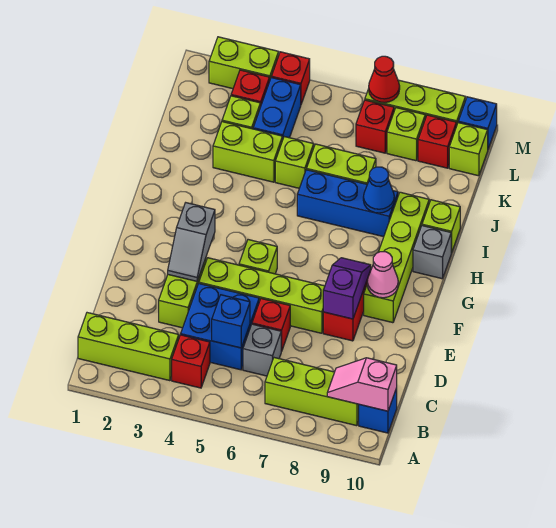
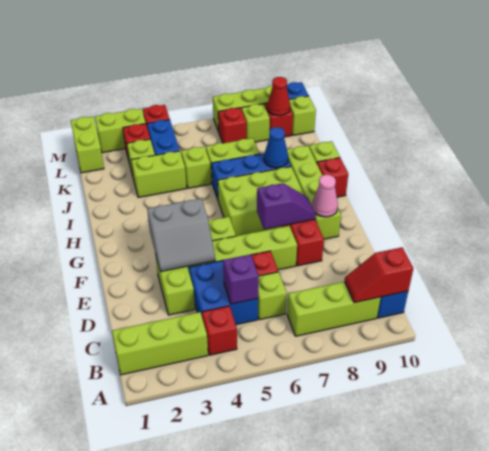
pink slope B9:B10 level 2 top 10 -> red slope B9:B10 level 2 top 10
blue brick C5 level 2 -> purple brick C5 level 2
grey brick C6 level 1 -> lime brick C6 level 1
grey slope E3:F3 level 2 top F -> grey slope E3:F4 level 2 top F
purple slope E8:F8 level 2 top E -> purple slope F7:F8 level 2 top 7
none -> lime brick G6:H8 level 1
grey brick H10 level 1 -> red brick H10 level 1
none -> lime brick L1:M1 level 1
red cone M7 level 2 -> red cone L9 level 2

